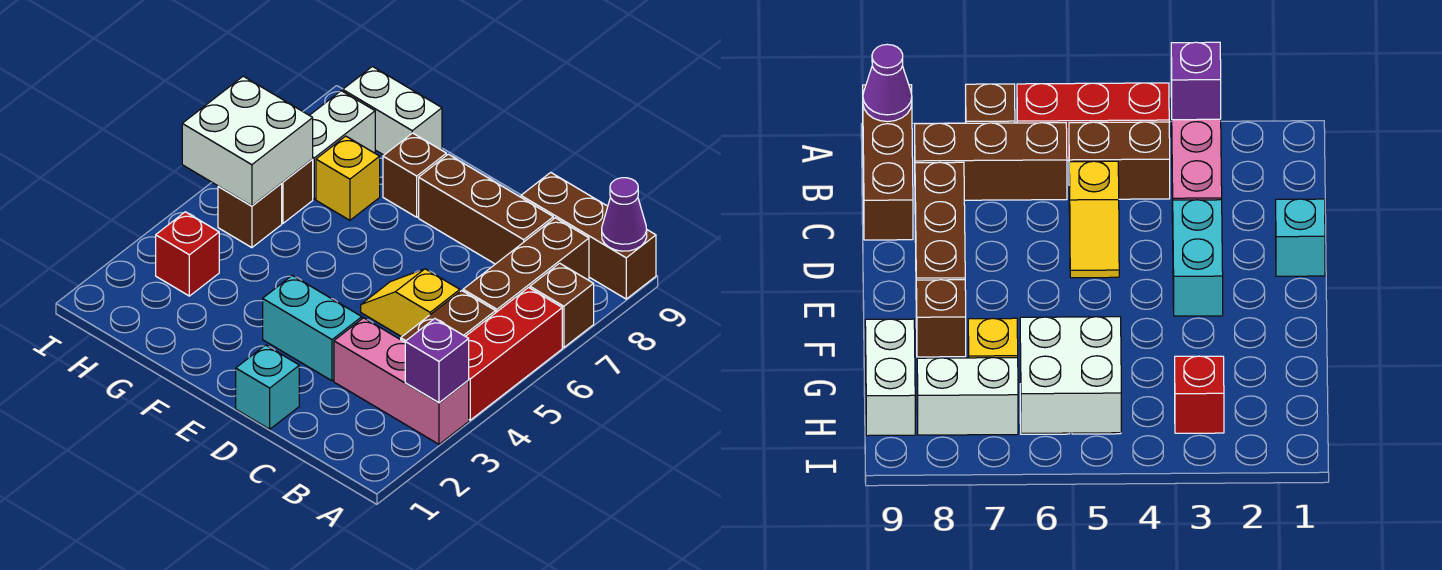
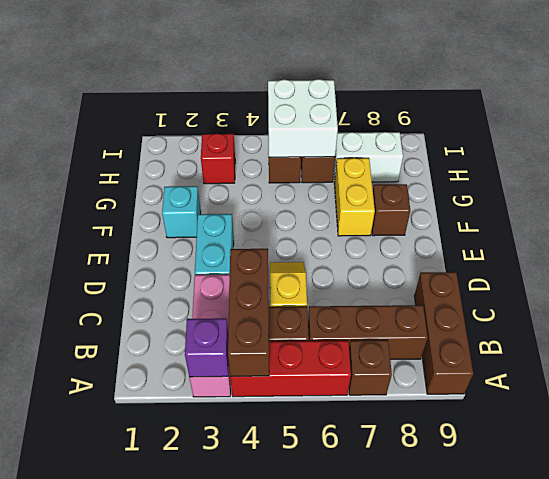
purple cone A9 level 2 -> none
brown brick C8:E8 level 1 -> brown brick A4:C4 level 2
cyan brick D1 level 1 -> cyan brick F2 level 1
yellow brick G7 level 1 -> yellow brick F7:G7 level 1
white brick G9:H9 level 1 -> none

